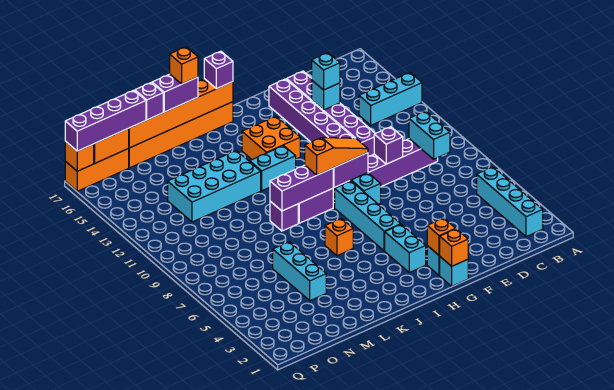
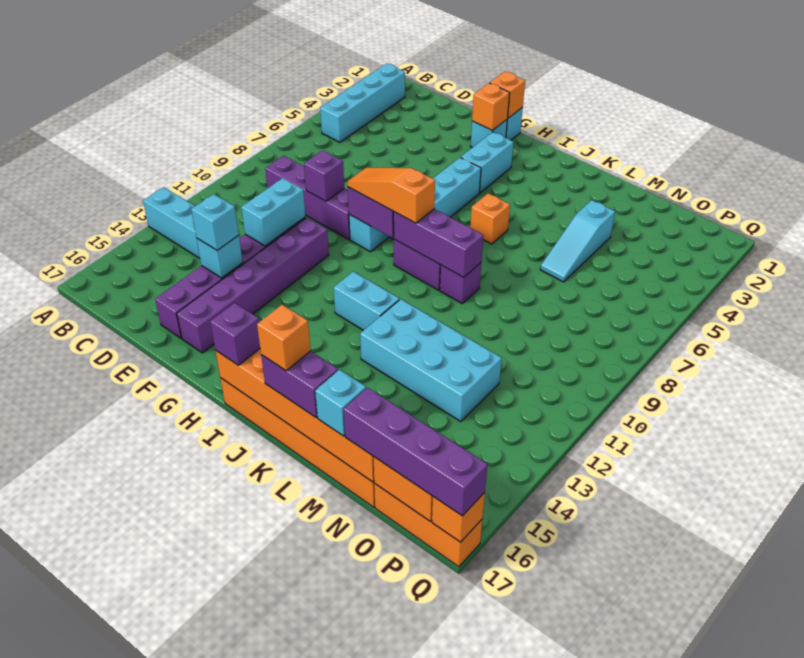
cyan brick C8:C9 level 2 -> cyan brick E11:E12 level 2
orange brick H13:I14 level 1 -> none
cyan brick M4:M6 level 1 -> cyan slope M4:M6 level 1 top 4
purple brick M17 level 3 -> cyan brick M17 level 3

